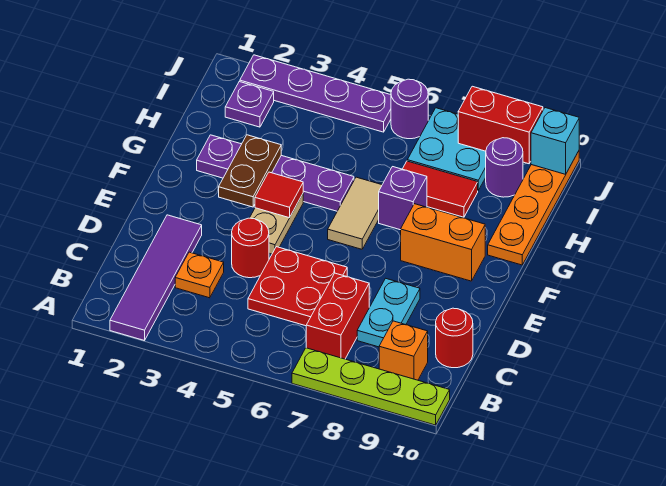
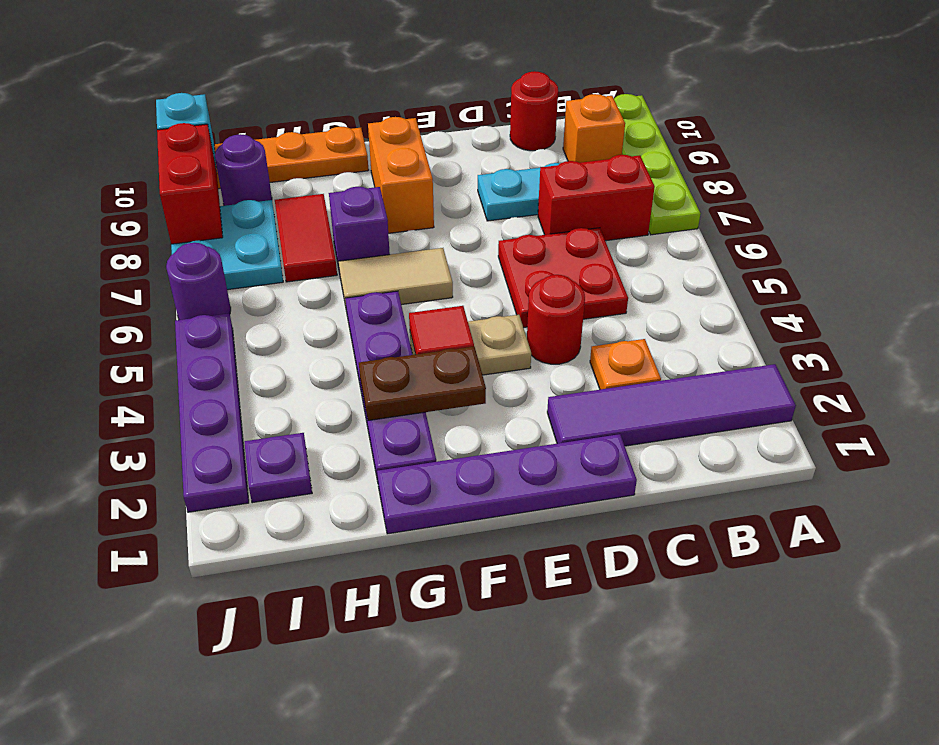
none -> purple plate D1:G1 level 1

